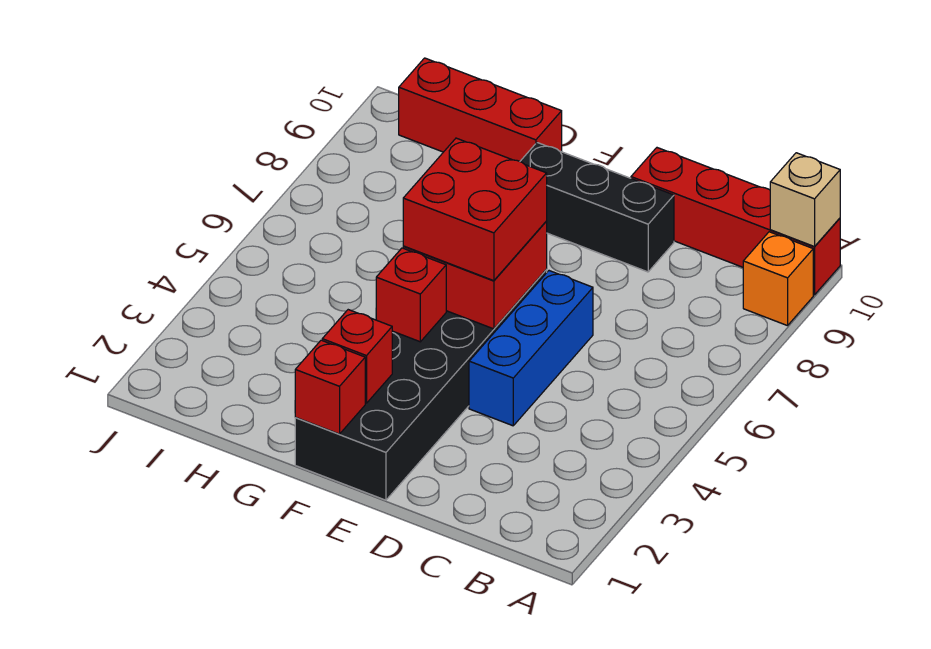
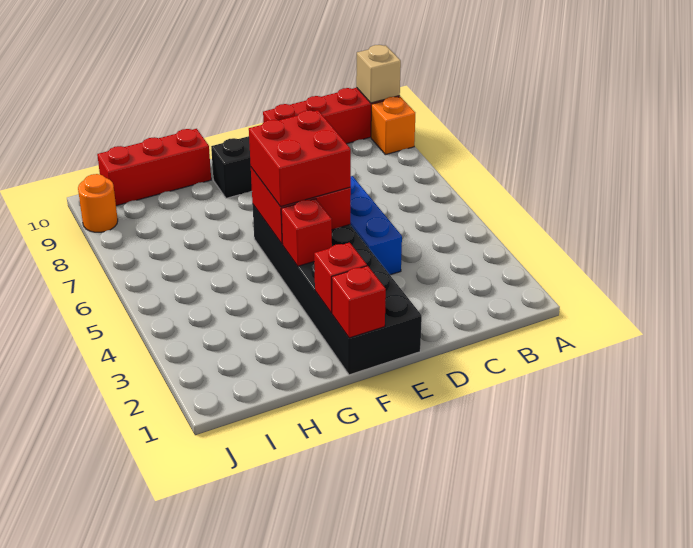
none -> orange round brick J9 level 1

